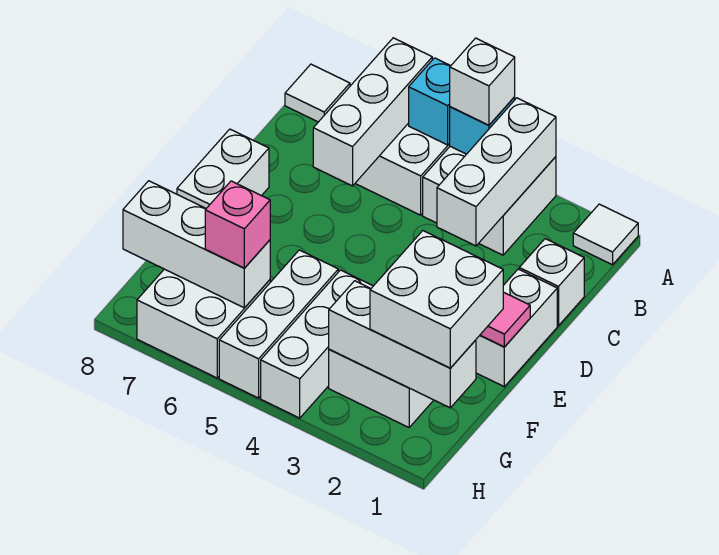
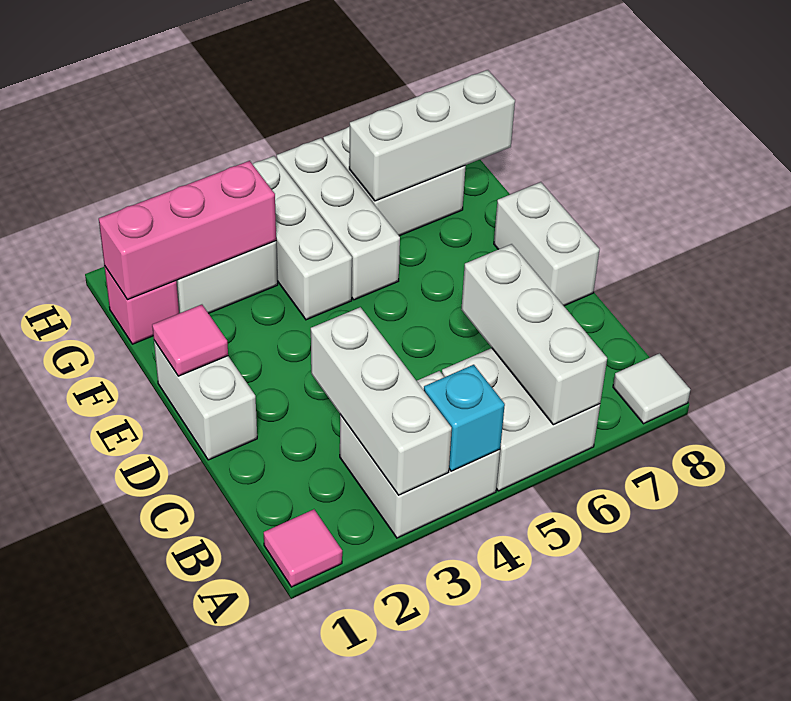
white tile A1 level 1 -> pink tile A1 level 1
white brick A4 level 3 -> none
cyan brick A5 level 2 -> none
white brick C1 level 1 -> none
white brick F1:G2 level 3 -> none
white brick G1:G3 level 2 -> pink brick G1:G3 level 2
pink brick G6 level 3 -> pink brick G1 level 1

